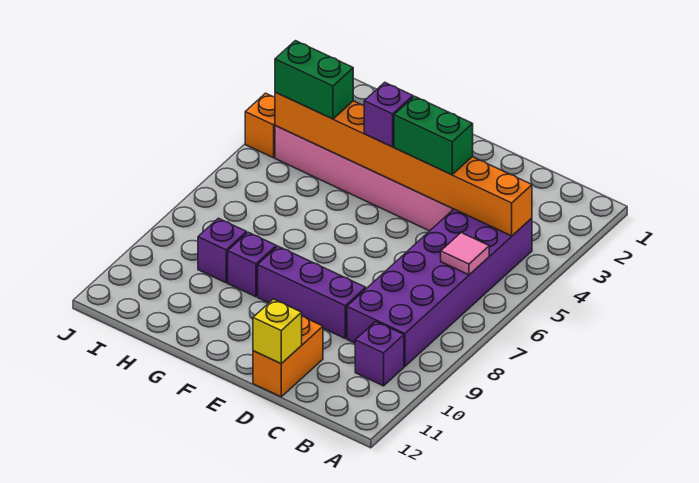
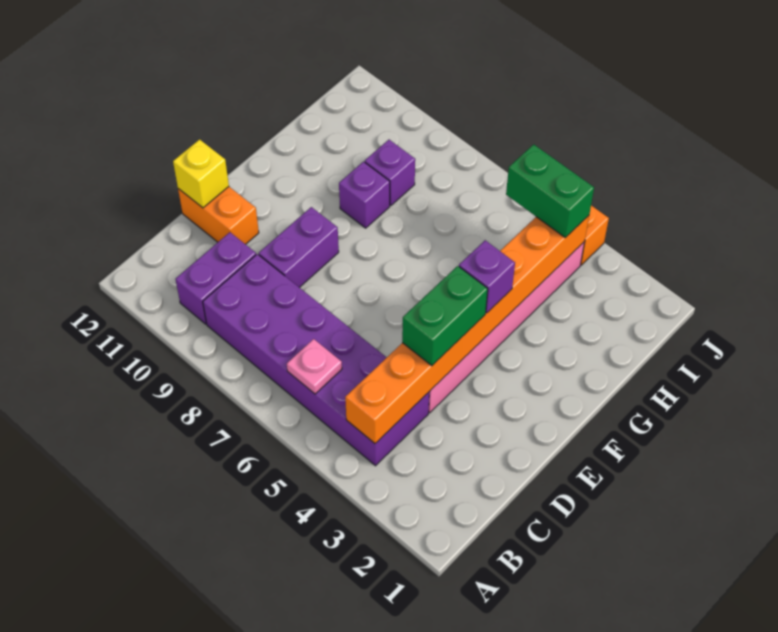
pink tile B6 level 2 -> pink plate B6 level 2
purple brick B10 level 1 -> purple brick B10:C10 level 1
purple brick D9:F9 level 1 -> purple brick D9:E9 level 1
green brick H4:I4 level 3 -> green brick I4:I5 level 3

